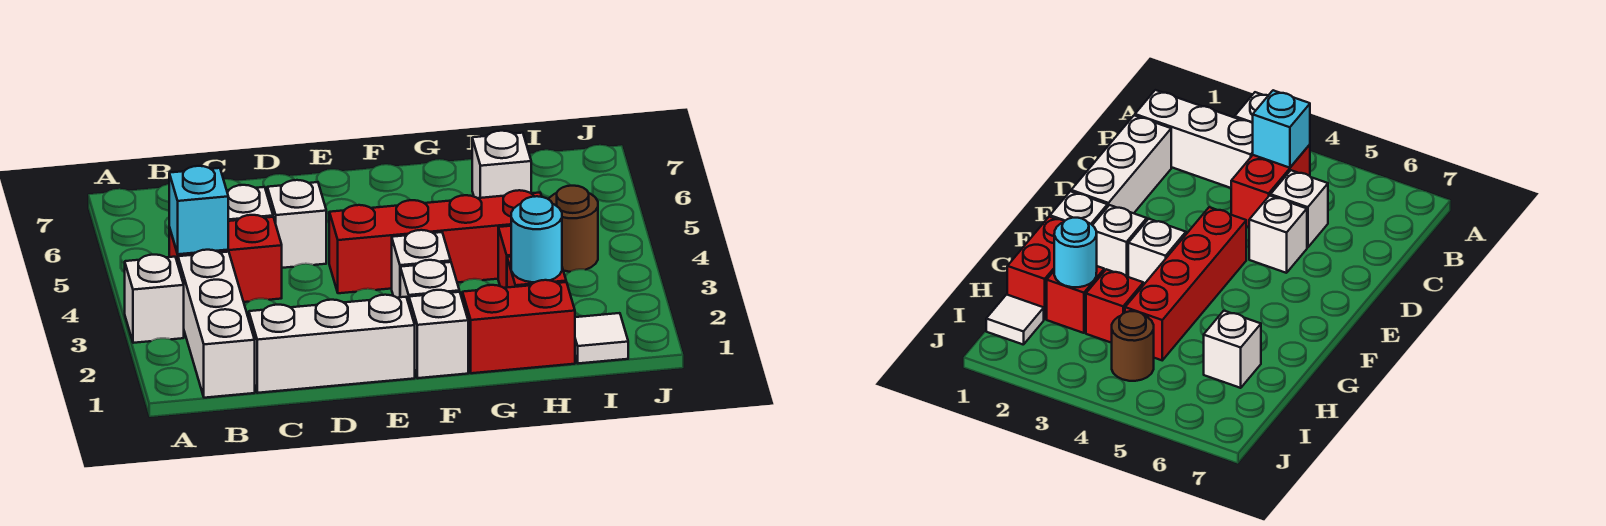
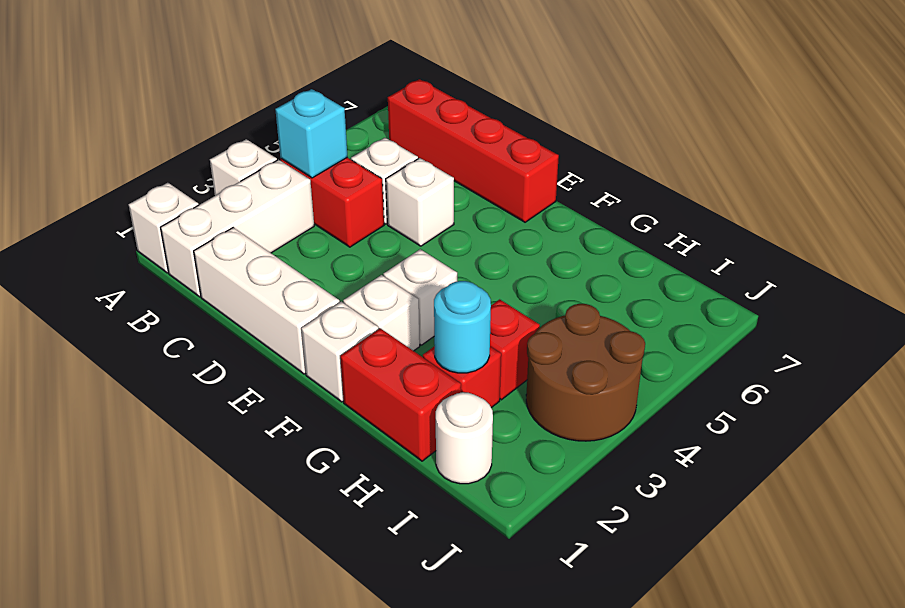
red brick E4:H4 level 1 -> red brick B7:E7 level 1
white brick H6 level 1 -> white brick A1 level 1
white tile I1 level 1 -> white round brick I1 level 1
brown round brick I4 level 1 -> brown round brick I3:J4 level 1

